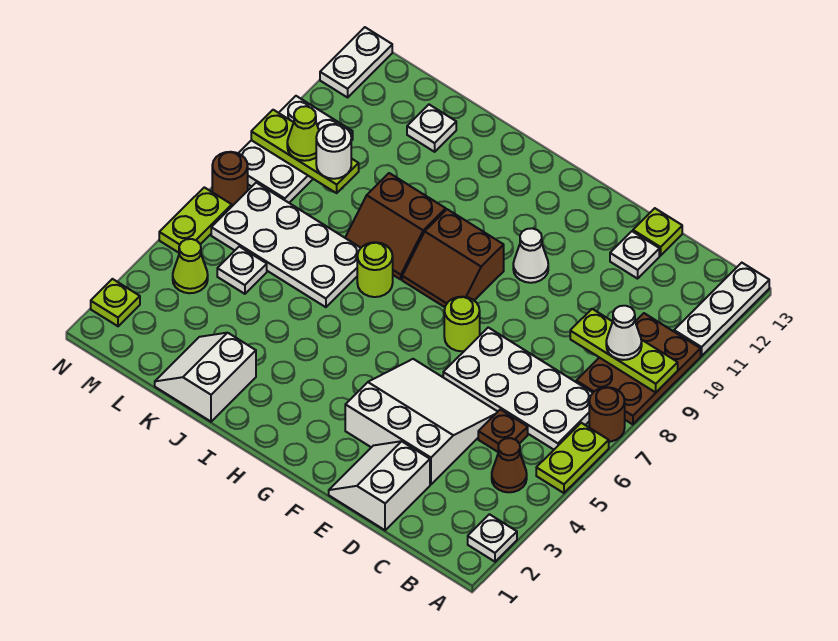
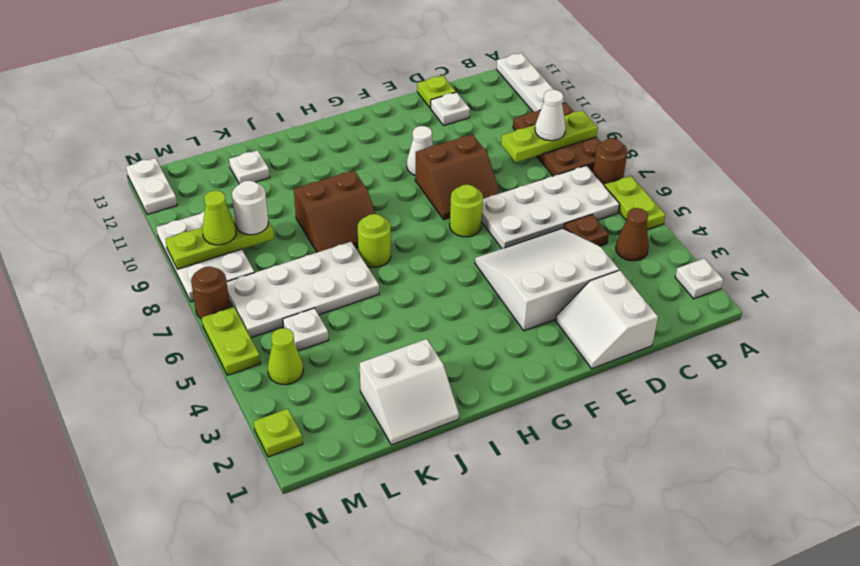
brown slope G8:H9 level 1 top 9 -> brown slope E8:F9 level 1 top 9
white slope J1:K2 level 1 top J -> white slope J1:K2 level 1 top 2

